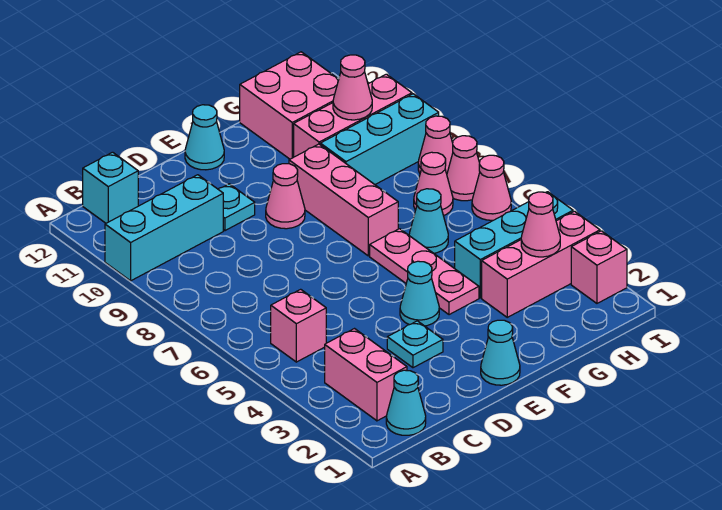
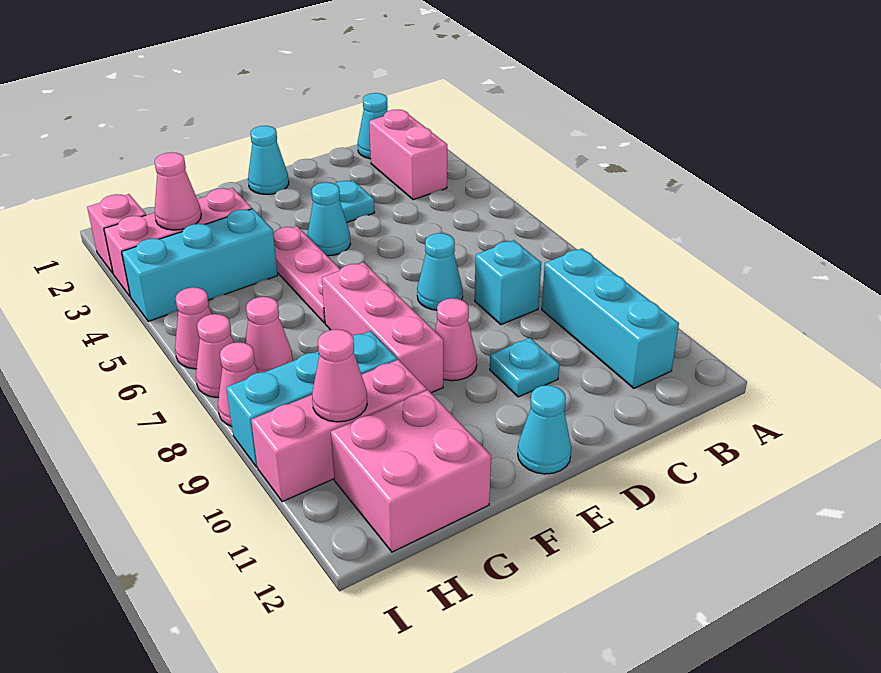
cyan brick A10:C10 level 1 -> cyan brick B9:B11 level 1
pink brick B5 level 1 -> none
cyan brick B12 level 1 -> cyan brick C8 level 1
cyan cone G6 level 1 -> cyan cone D7 level 1

